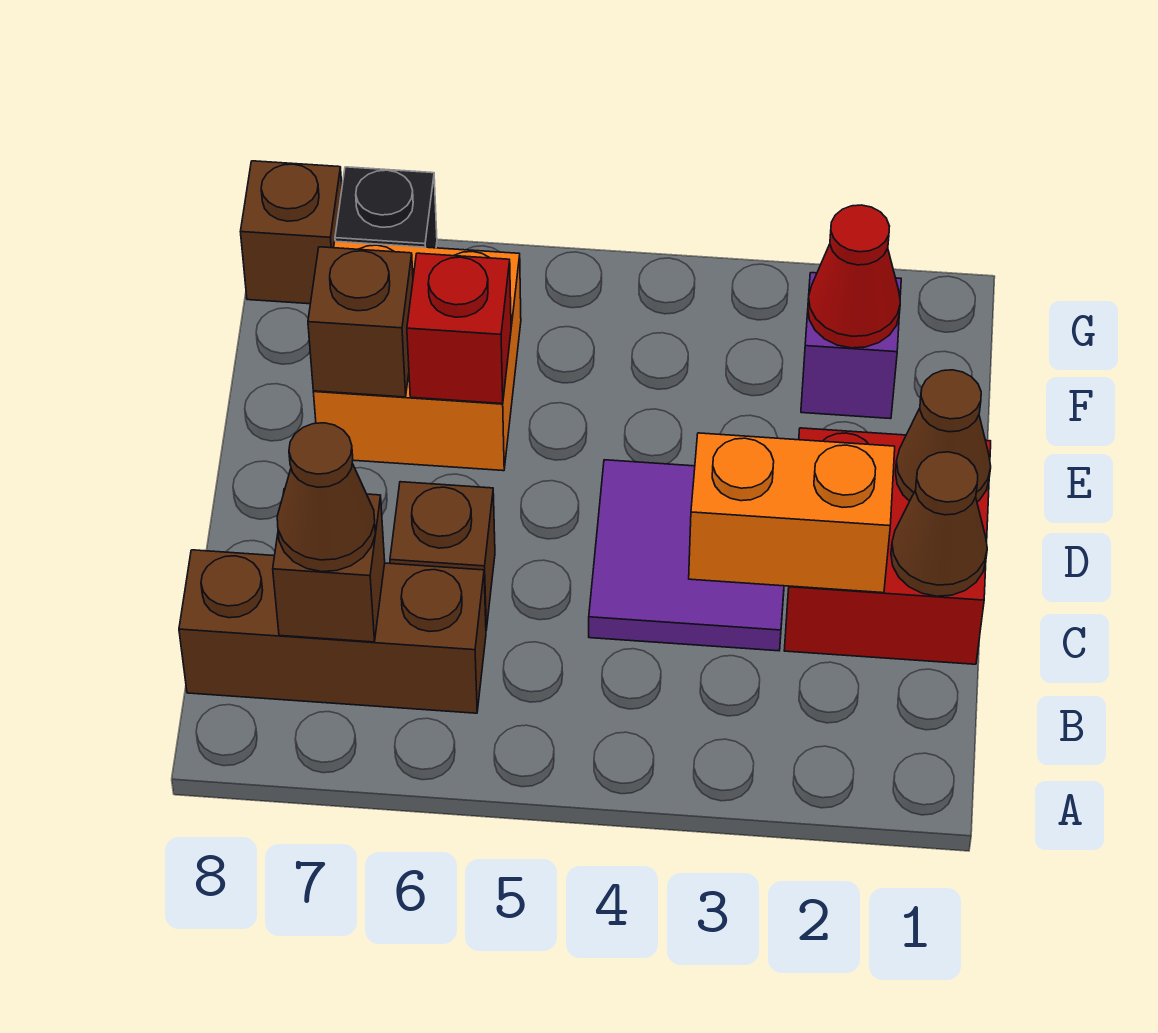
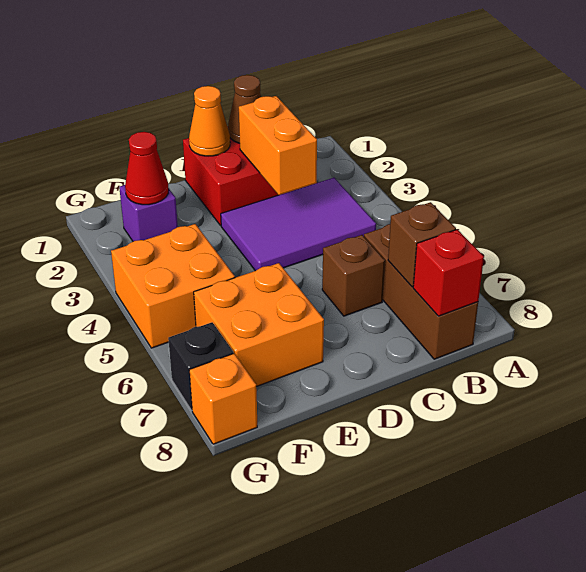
brown cone B7 level 3 -> none
purple tile C3:D4 level 1 -> purple tile B3:D4 level 1
brown cone D1 level 2 -> orange cone D1 level 2
red brick E6 level 2 -> red brick B8 level 2
brown brick E7 level 2 -> none
none -> orange brick F4:G5 level 1
brown brick G8 level 1 -> orange brick G8 level 1

